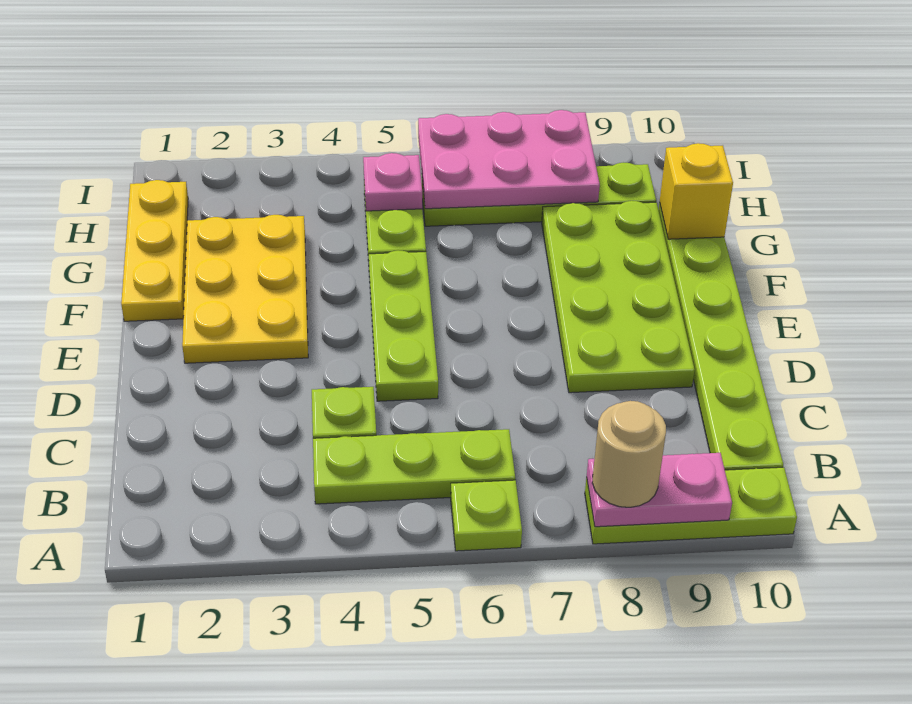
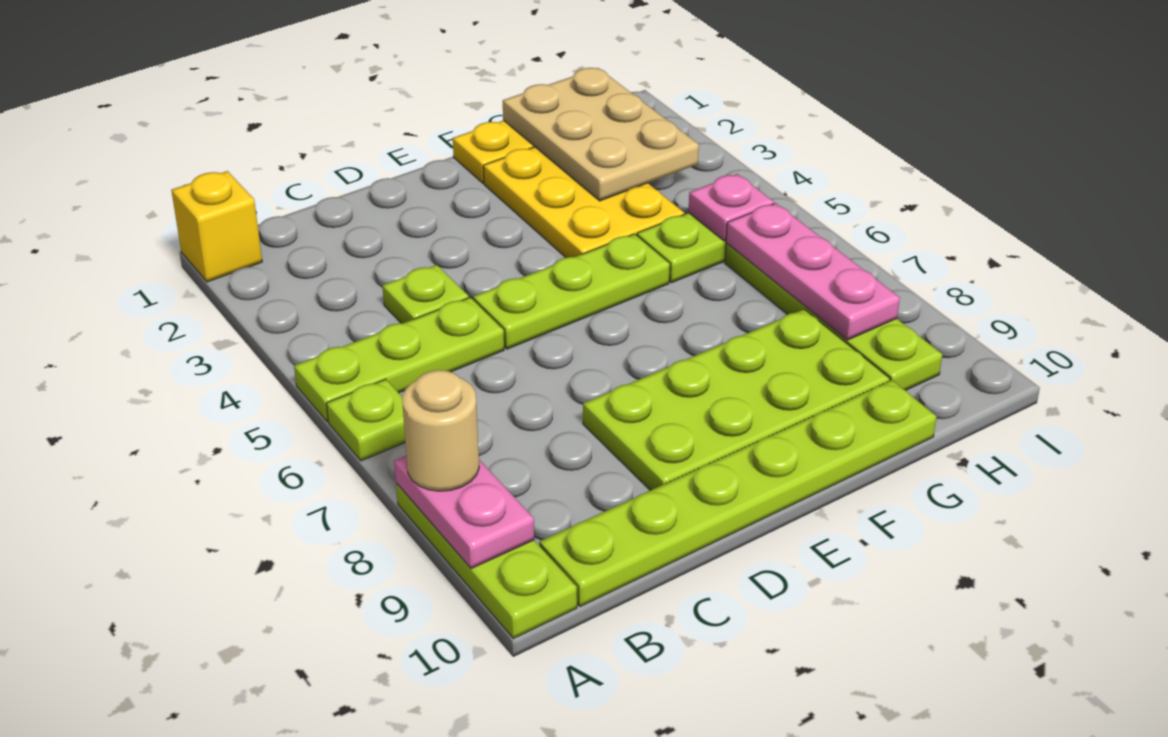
lime plate B4:B6 level 1 -> lime plate A5:C5 level 1
yellow plate E2:G3 level 1 -> yellow plate F2:G4 level 1
none -> tan plate G1:H3 level 2
yellow brick G10 level 2 -> yellow brick A1 level 1
pink plate H6:I8 level 2 -> pink plate H6:H8 level 2

